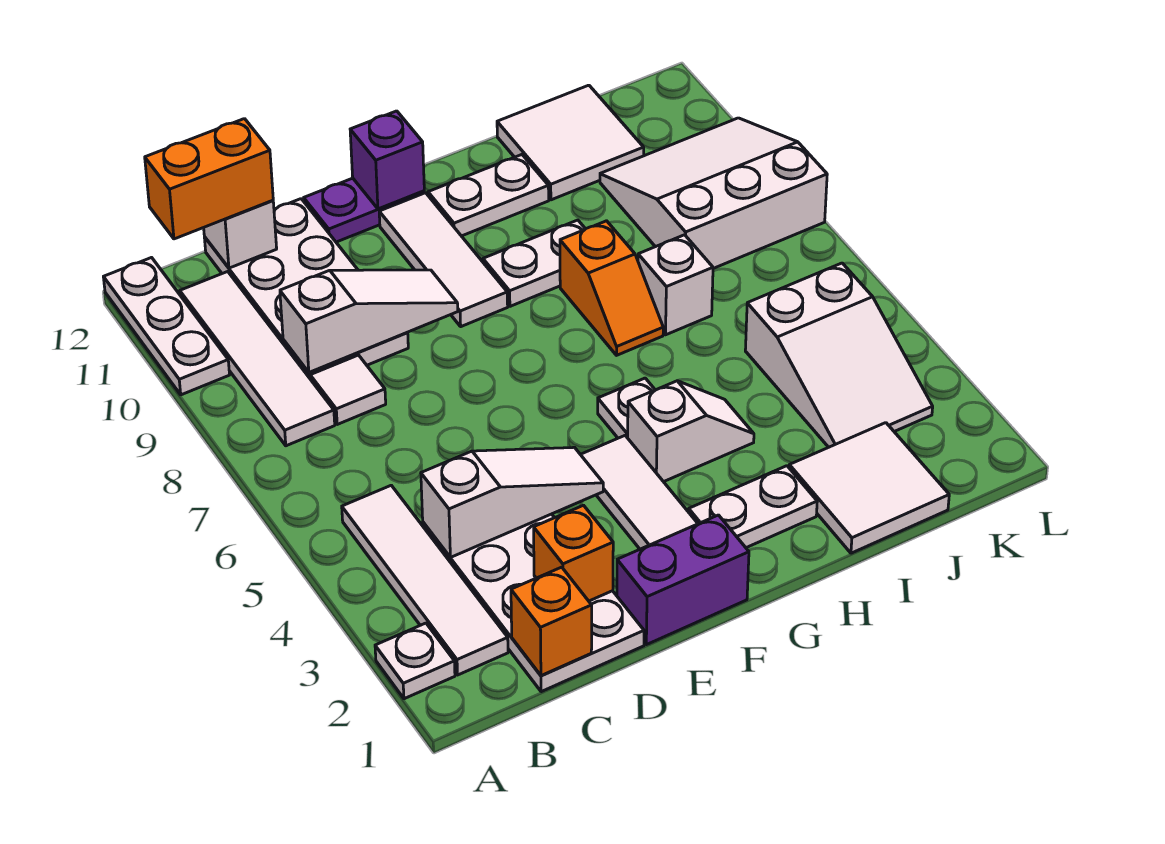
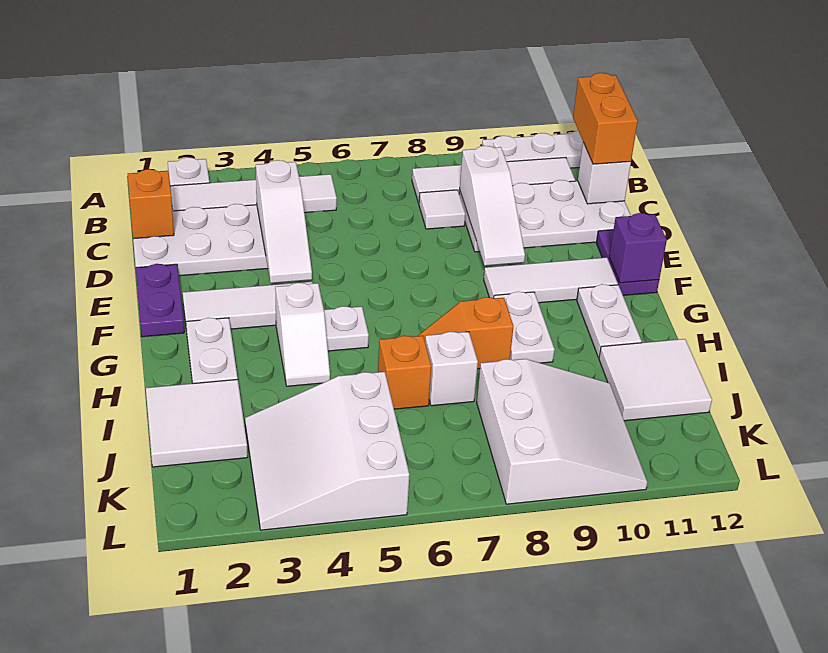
orange brick D2 level 2 -> orange brick I6 level 1
purple brick E1:F1 level 1 -> purple plate E1:F1 level 1
white slope J3:K5 level 1 top 5 -> white slope J3:L5 level 1 top 5

